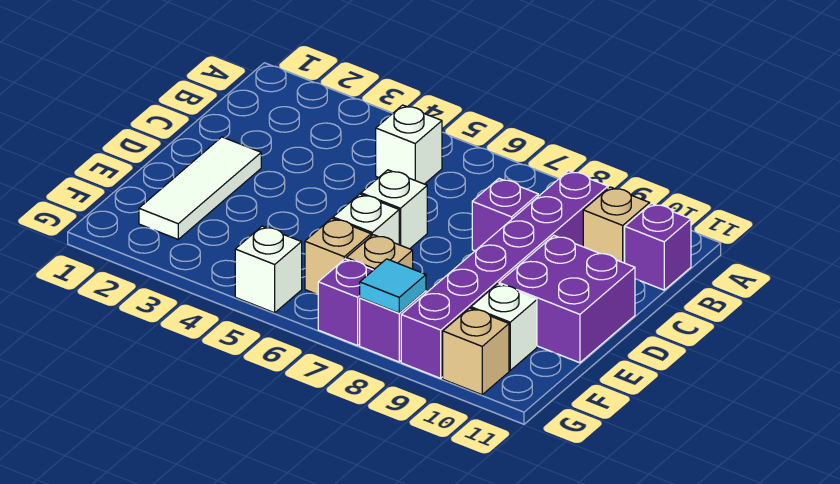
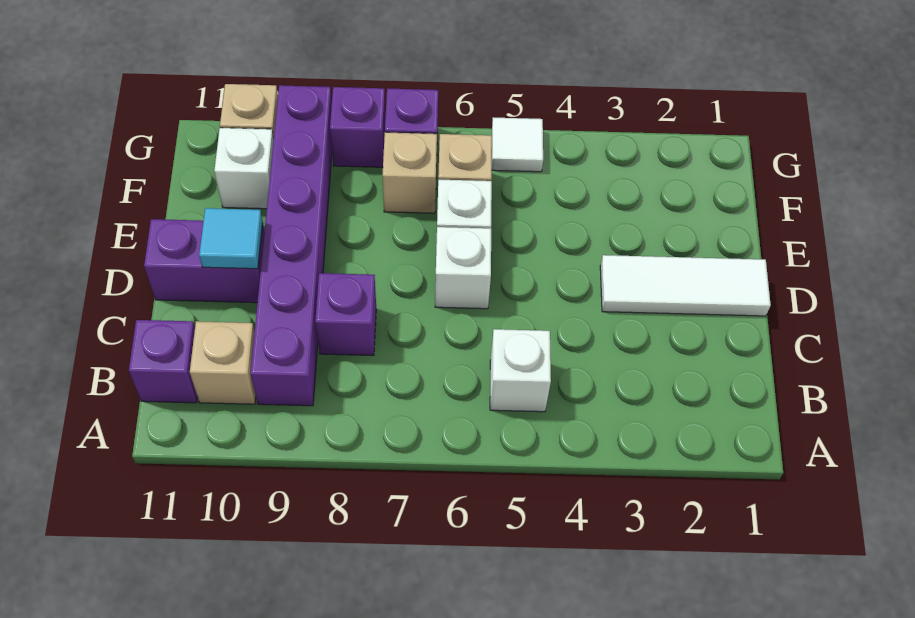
white tile D2:F2 level 1 -> white tile D1:D3 level 1
purple brick D10:E11 level 1 -> purple brick D10:D11 level 1
white brick G5 level 1 -> white tile G5 level 1
cyan tile G8 level 2 -> cyan tile D10 level 2

